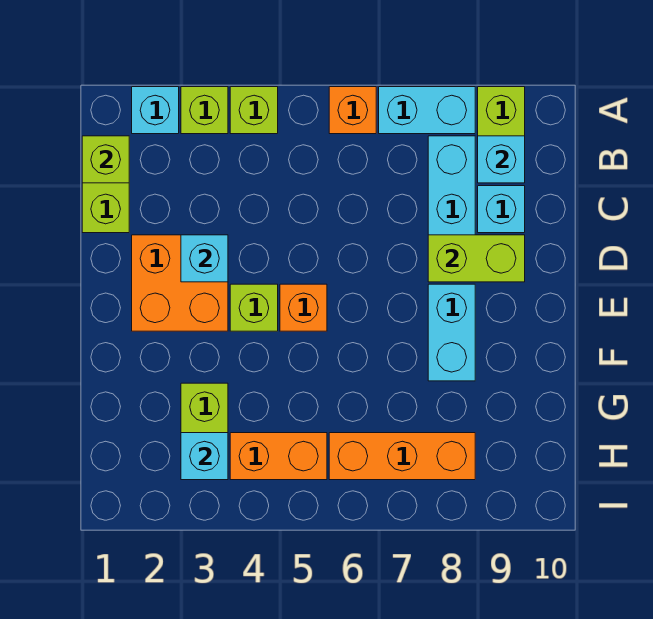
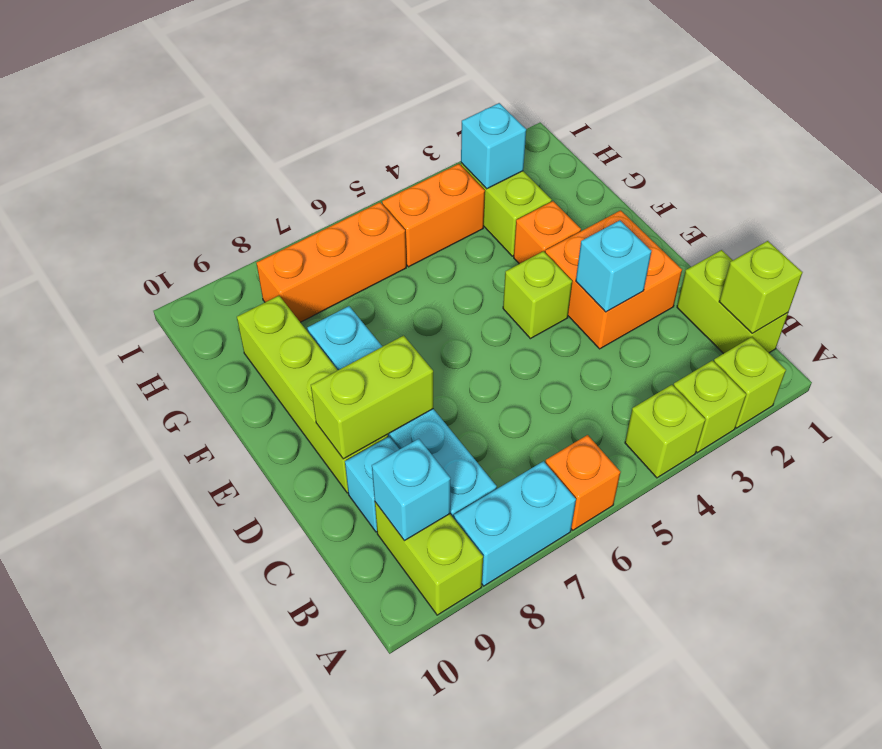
cyan brick A2 level 1 -> lime brick A2 level 1
none -> lime brick D9:G9 level 1
orange brick E5 level 1 -> orange brick F3 level 1

